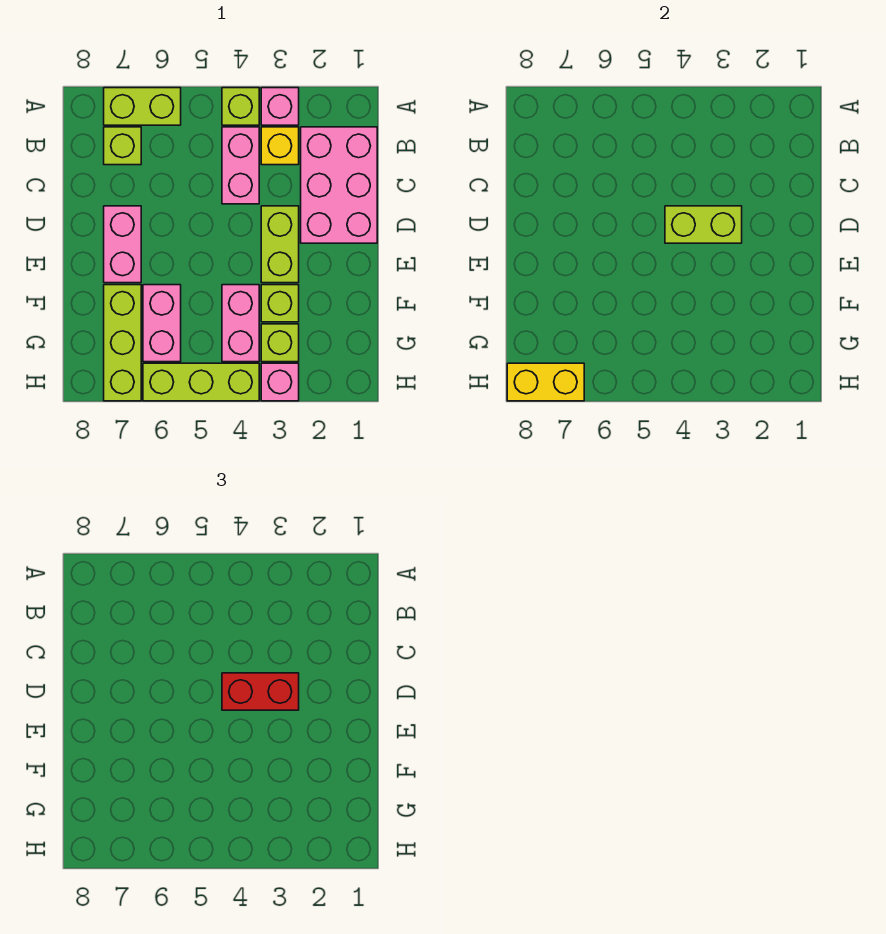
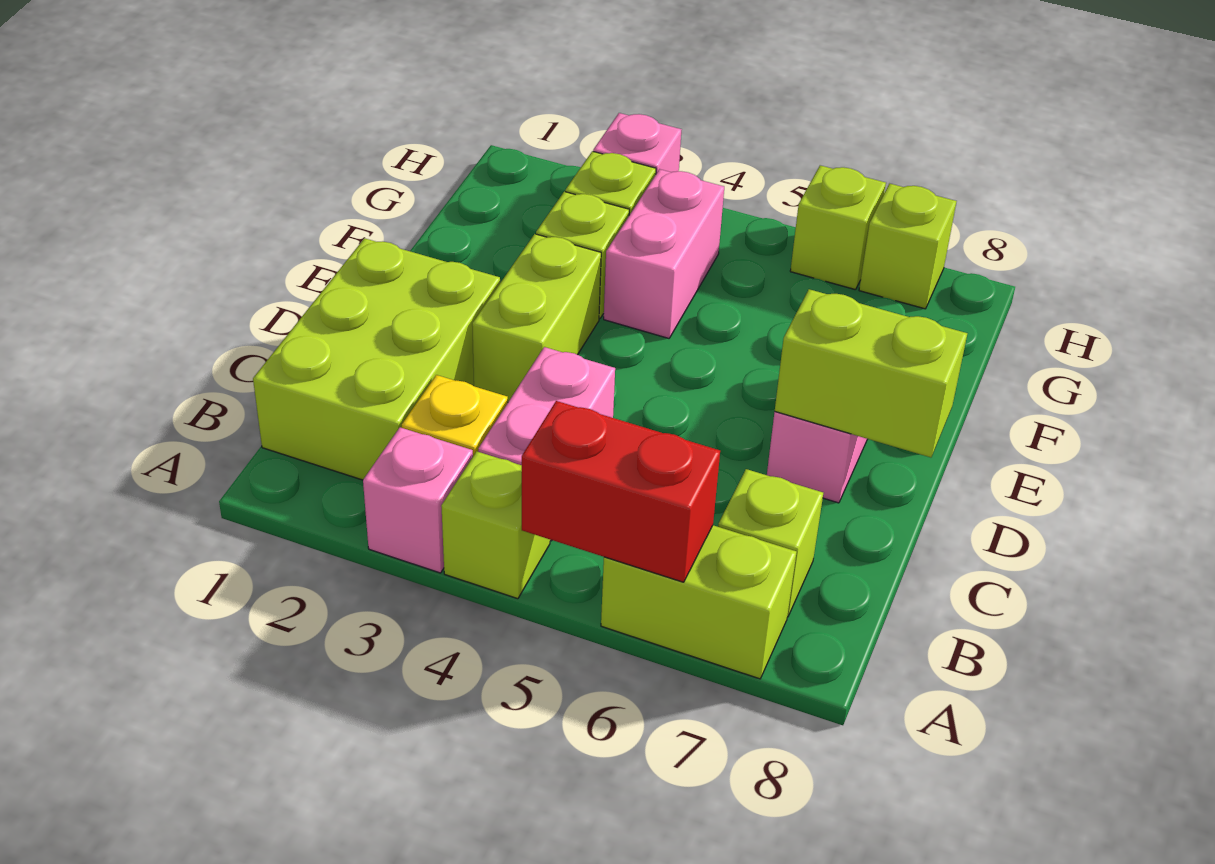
pink brick B1:D2 level 1 -> lime brick B1:D2 level 1
lime brick D3:D4 level 2 -> lime brick D7:D8 level 2
red brick D3:D4 level 3 -> red brick A5:A6 level 2
pink brick F6:G6 level 1 -> none
lime brick F7:H7 level 1 -> lime brick H7 level 1
lime brick H4:H6 level 1 -> lime brick H6 level 1
yellow brick H7:H8 level 2 -> none

